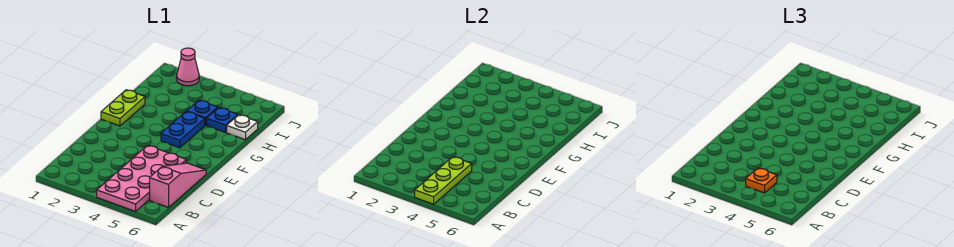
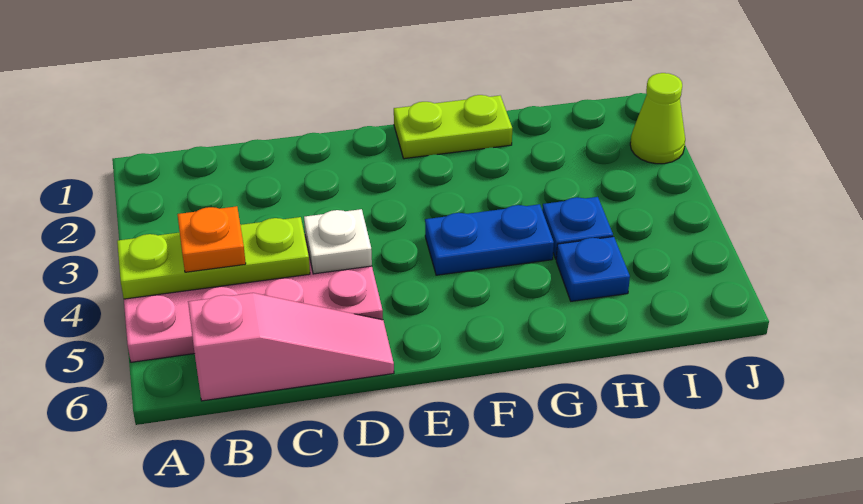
white plate H6 level 1 -> white plate D4 level 2
pink cone J2 level 1 -> lime cone J2 level 1

